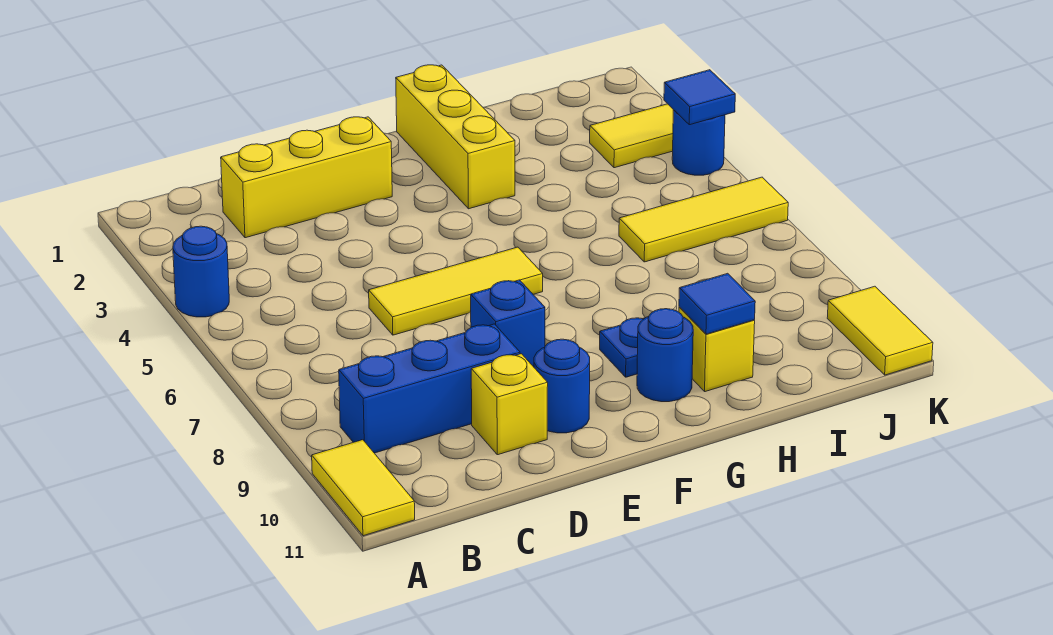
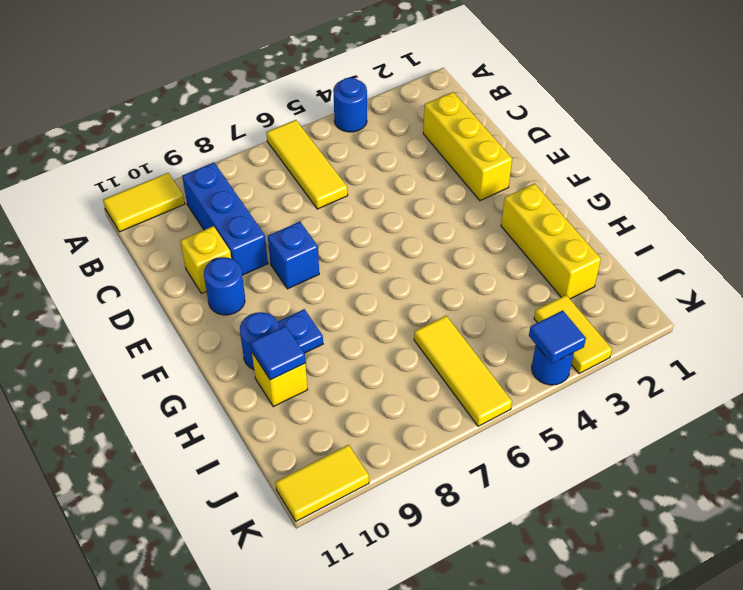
yellow tile D6:F6 level 1 -> yellow tile A6:C6 level 1
yellow brick G1:G3 level 1 -> yellow brick G2:I2 level 1

